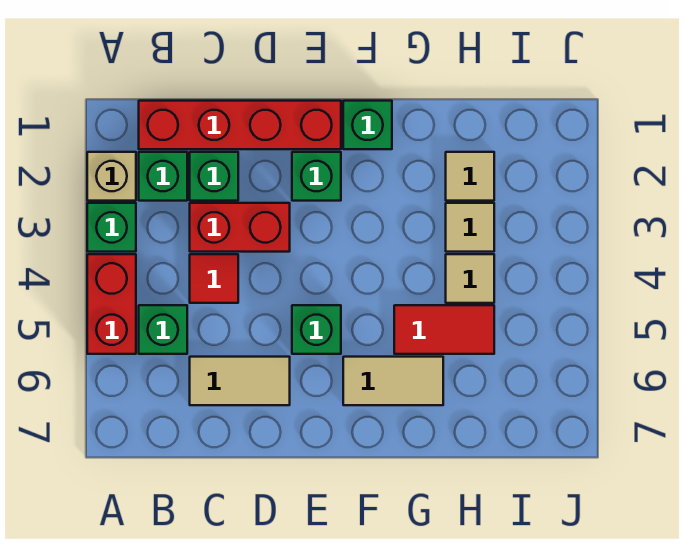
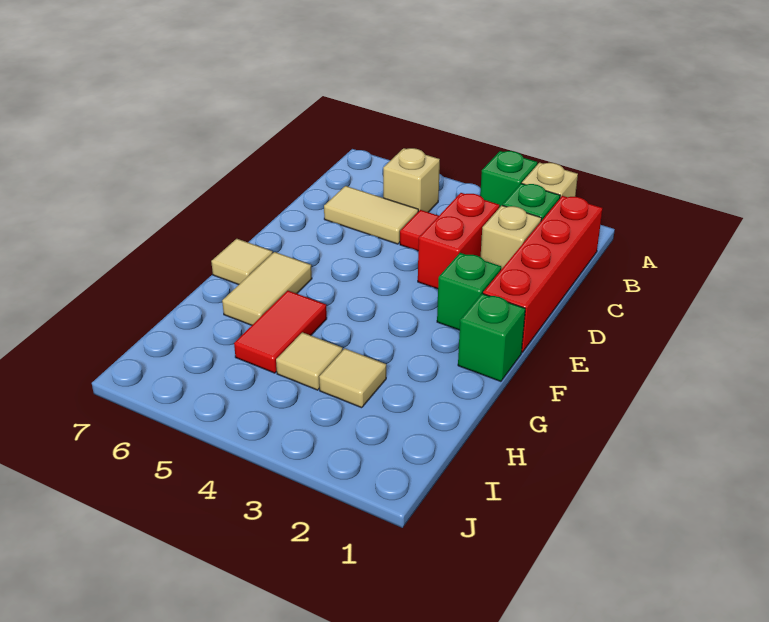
red brick A4:A5 level 1 -> none
green brick B5 level 1 -> tan brick B5 level 1
green brick C2 level 1 -> tan brick C2 level 1
tan tile C6:D6 level 1 -> tan tile C5:C6 level 1
green brick E5 level 1 -> none
tan tile H2 level 1 -> tan tile F7 level 1

